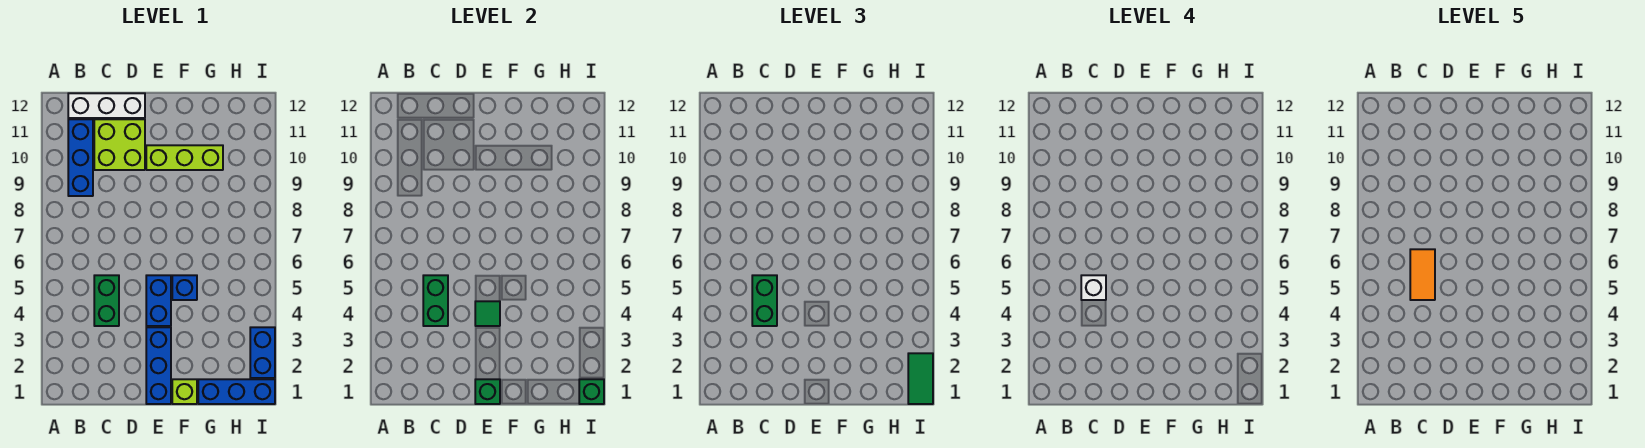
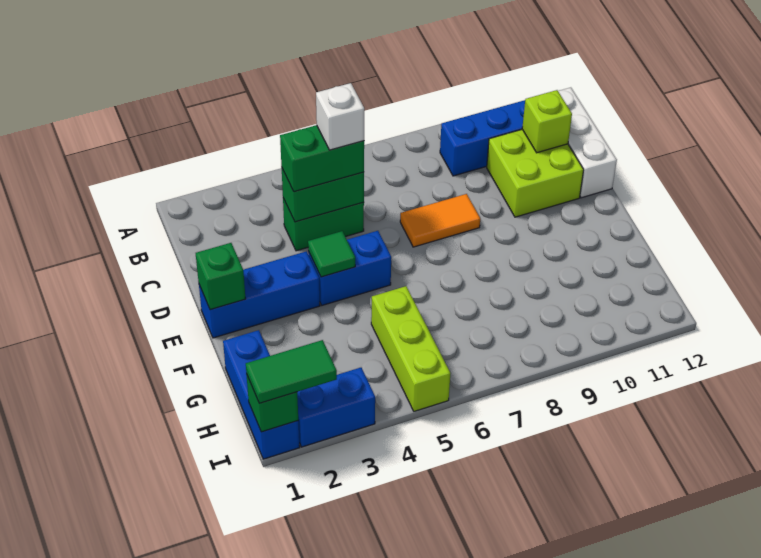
orange tile C5:C6 level 5 -> orange tile D7:D8 level 1
lime brick E10:G10 level 1 -> lime brick G5:I5 level 1
lime brick F1 level 1 -> lime brick C11 level 2
blue brick F5 level 1 -> none

